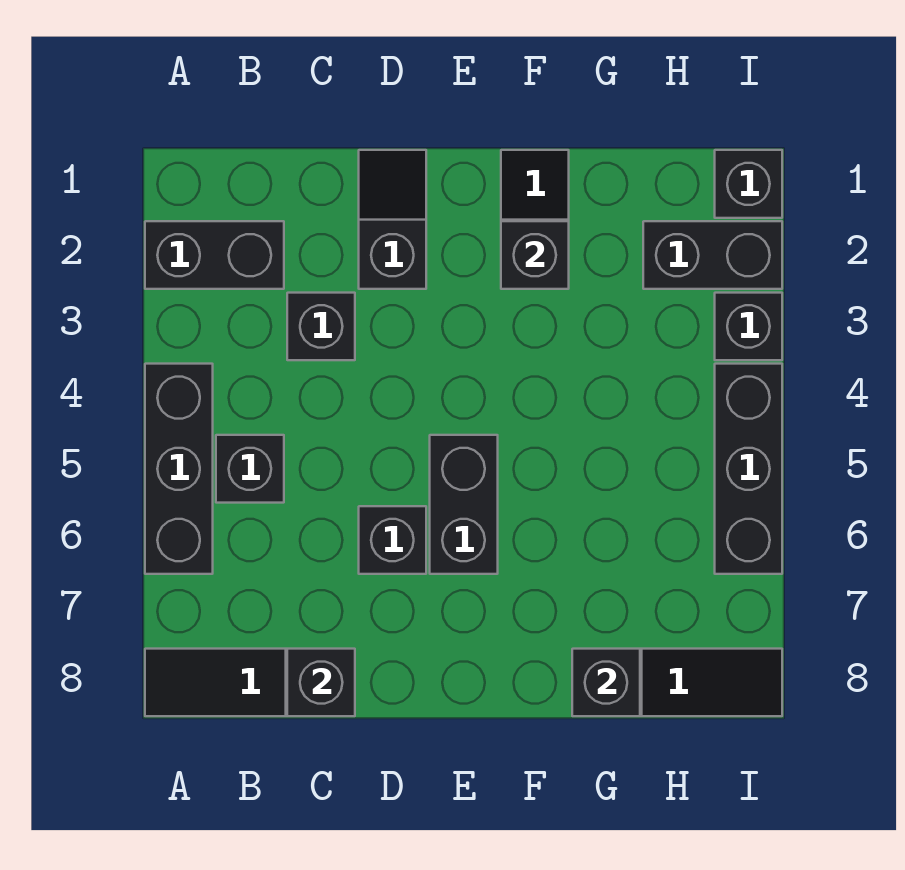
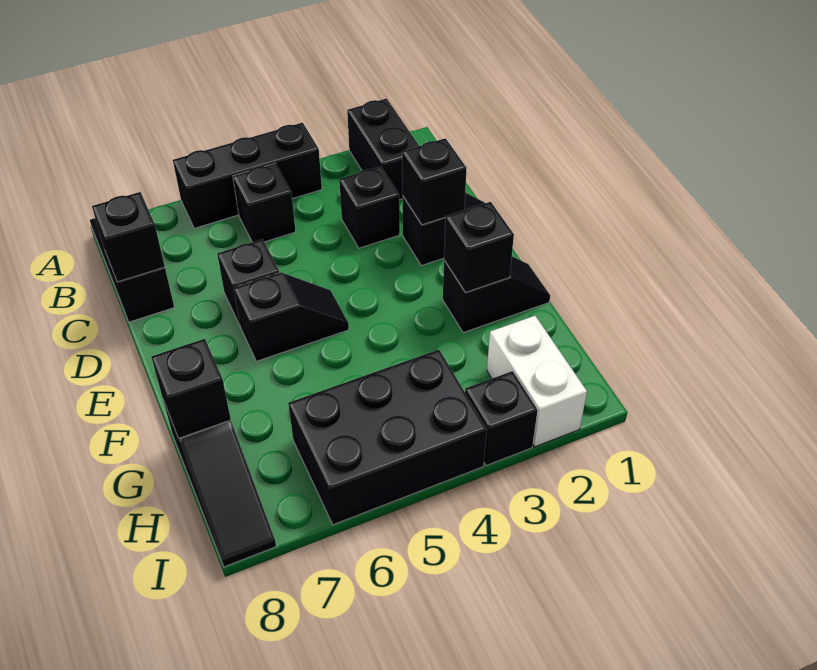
black brick E5:E6 level 1 -> black slope E5:E6 level 1 top 6
black brick H2:I2 level 1 -> white brick H2:I2 level 1
black brick I1 level 1 -> black brick D2 level 2
black brick I4:I6 level 1 -> black brick H4:I6 level 1

